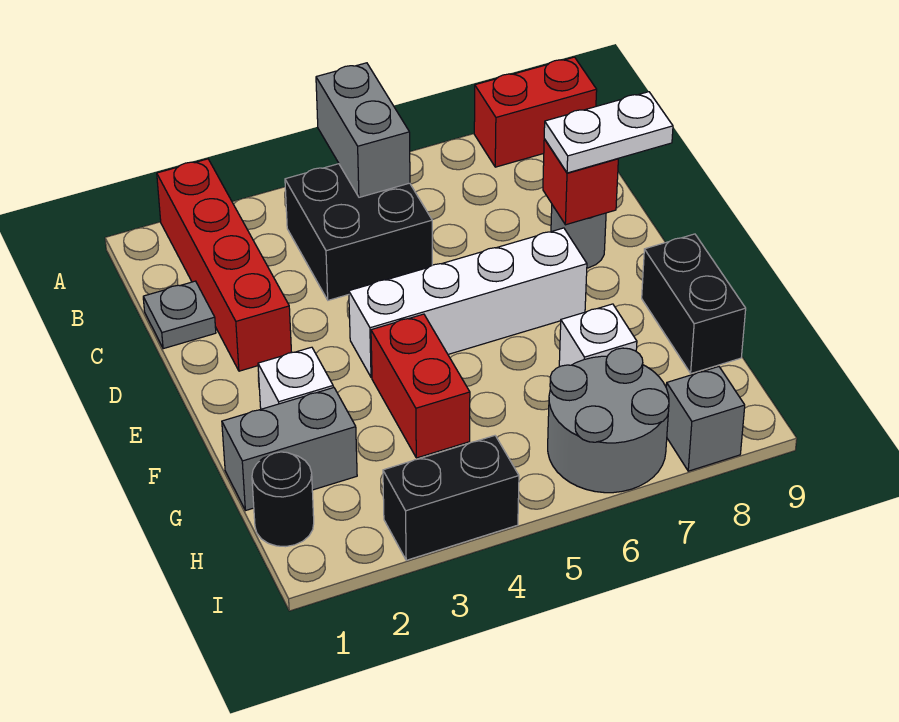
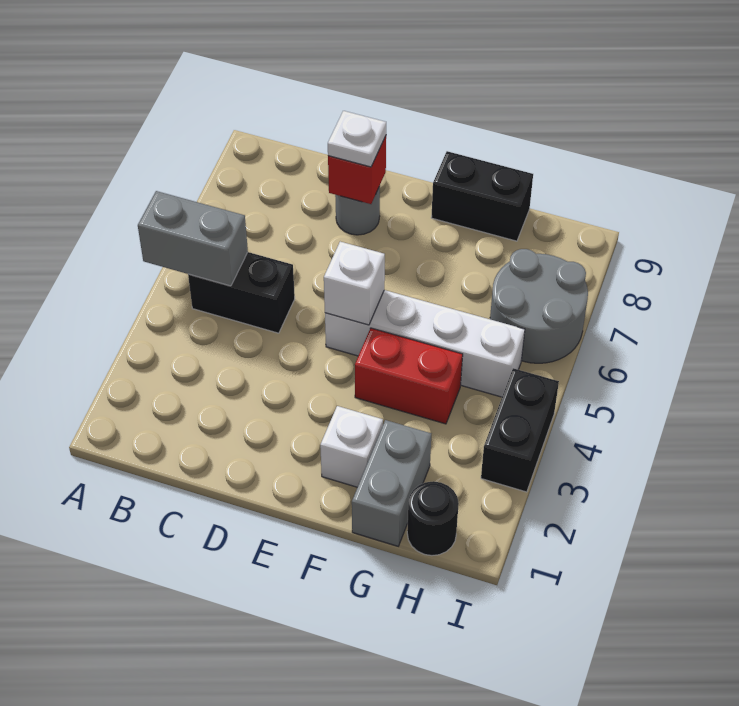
red brick A2:D2 level 1 -> none
red brick A8:A9 level 1 -> none
black brick B4:C5 level 1 -> black brick B5:C5 level 1
grey plate C1 level 1 -> none
white plate D8:D9 level 3 -> white plate D8 level 3
white brick E4:E7 level 1 -> white brick E5:H5 level 1
white brick G7 level 1 -> white brick E5 level 2
grey brick I8 level 1 -> none

